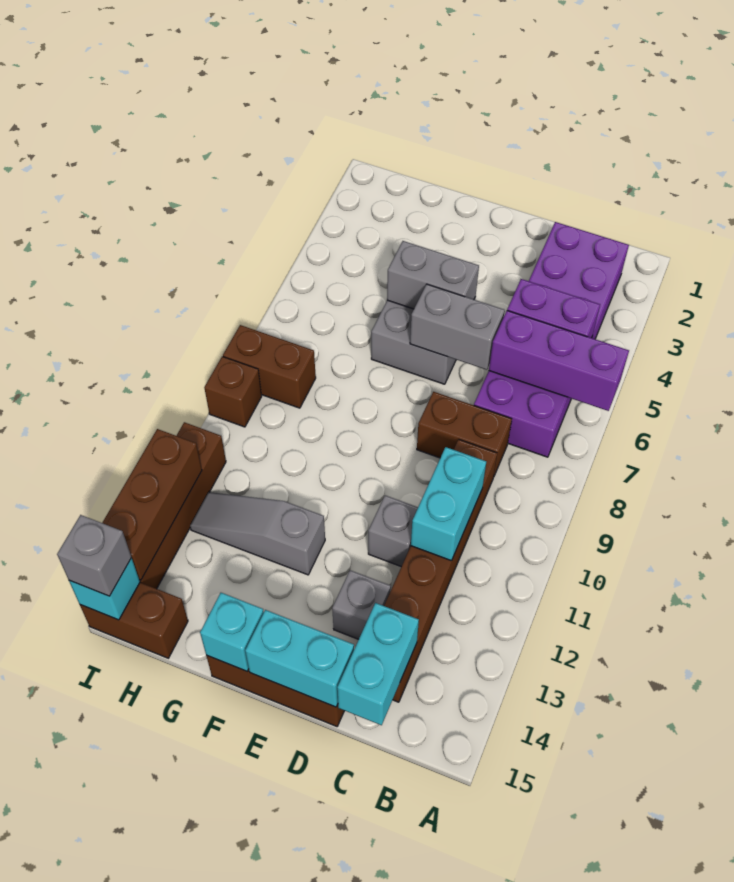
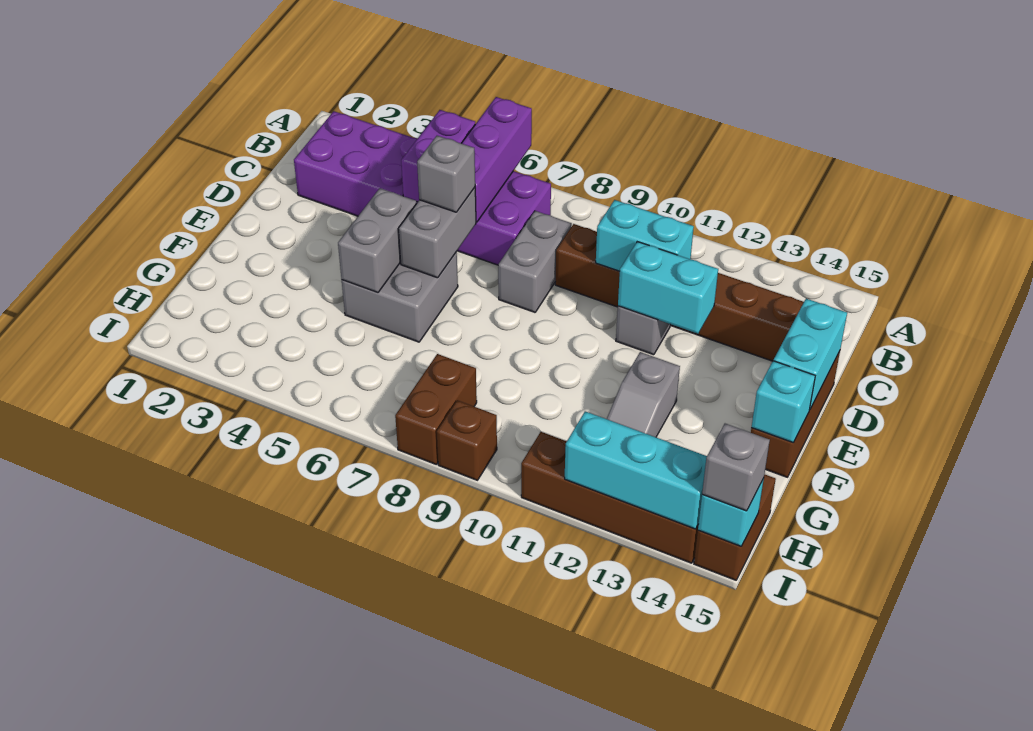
brown brick C8:D8 level 1 -> grey brick C8:D8 level 1
cyan brick C14:C15 level 2 -> cyan brick D11:D12 level 2
grey brick D13 level 1 -> grey brick D6 level 3
brown brick I12:I14 level 2 -> cyan brick I12:I14 level 2

